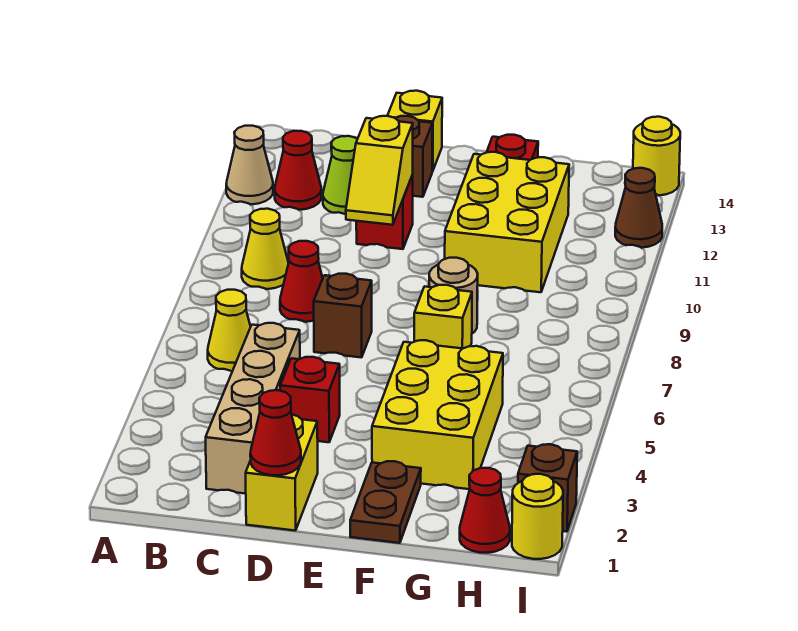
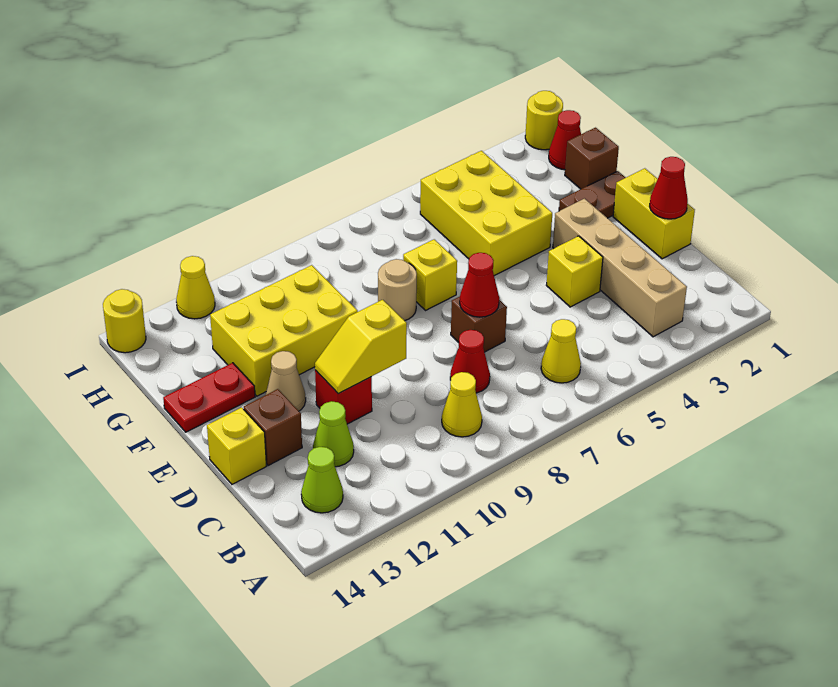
tan cone A12 level 1 -> tan cone E12 level 1
red cone B12 level 1 -> red cone D7 level 2
none -> lime cone B13 level 1
tan brick C2:C5 level 1 -> tan brick B3:E3 level 1
yellow brick D1:D2 level 1 -> yellow brick D1:E1 level 1
red brick D4 level 1 -> yellow brick D4 level 1
yellow slope D10:D11 level 2 top 11 -> yellow slope D10:D11 level 2 top 10
yellow brick F3:G5 level 1 -> yellow brick F4:H5 level 1
brown brick I2 level 1 -> brown brick G1 level 1
brown cone I12 level 1 -> yellow cone I12 level 1

